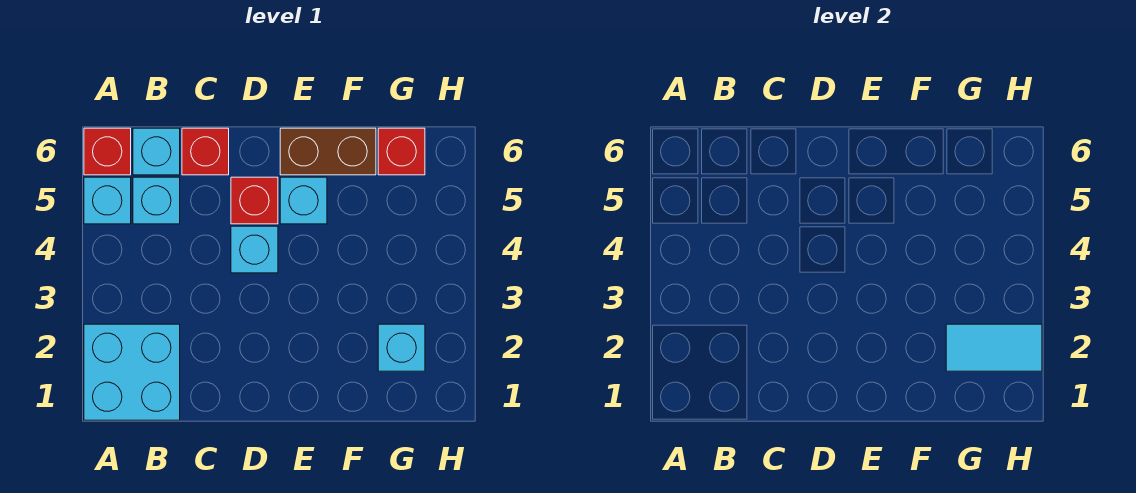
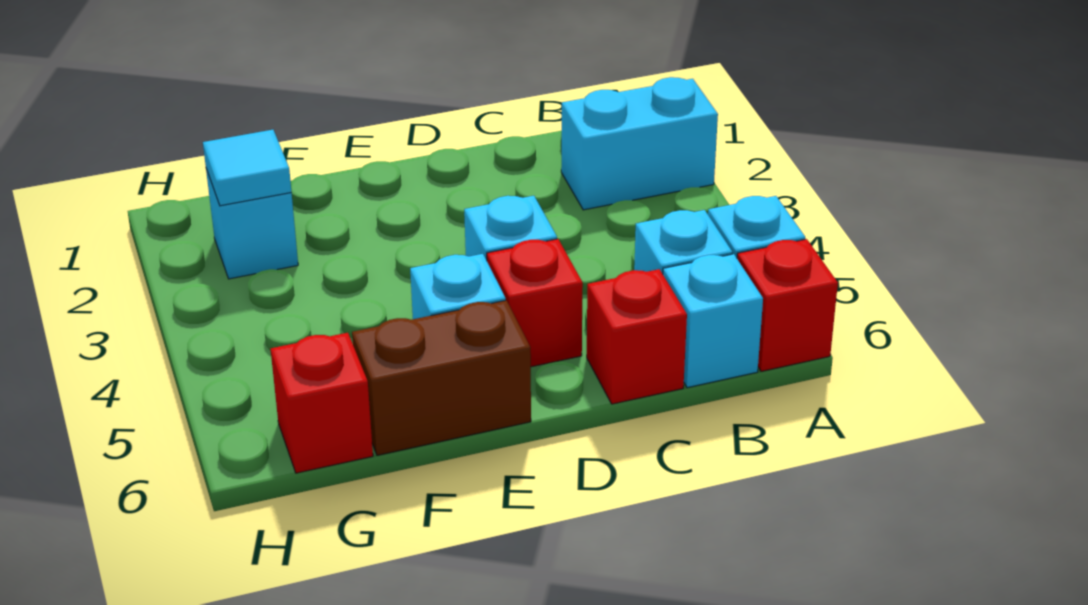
cyan brick A1:B2 level 1 -> cyan brick A2:B2 level 1
cyan tile G2:H2 level 2 -> cyan tile G2 level 2

